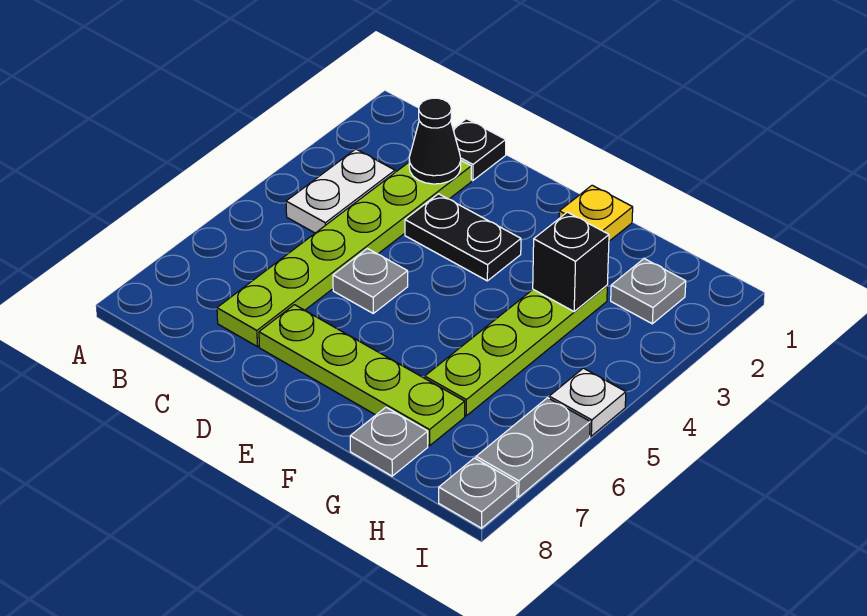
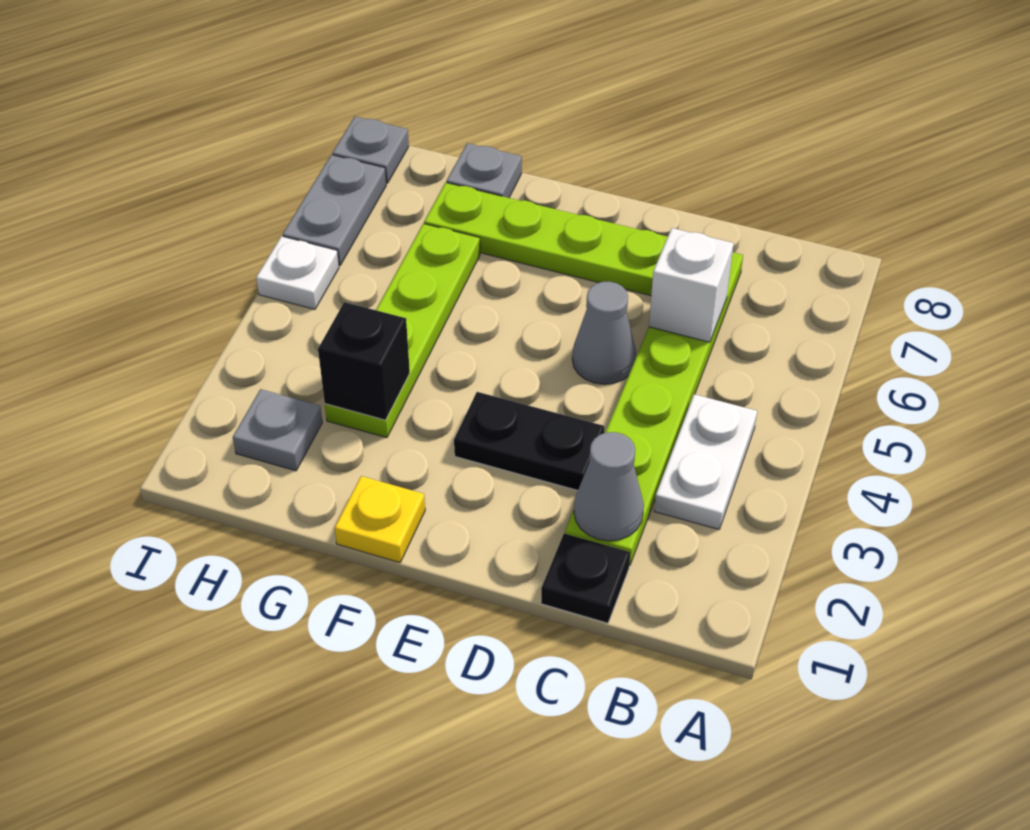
black cone C2 level 2 -> grey cone C2 level 2
none -> white brick C6 level 2
grey plate D5 level 1 -> grey cone D5 level 1

